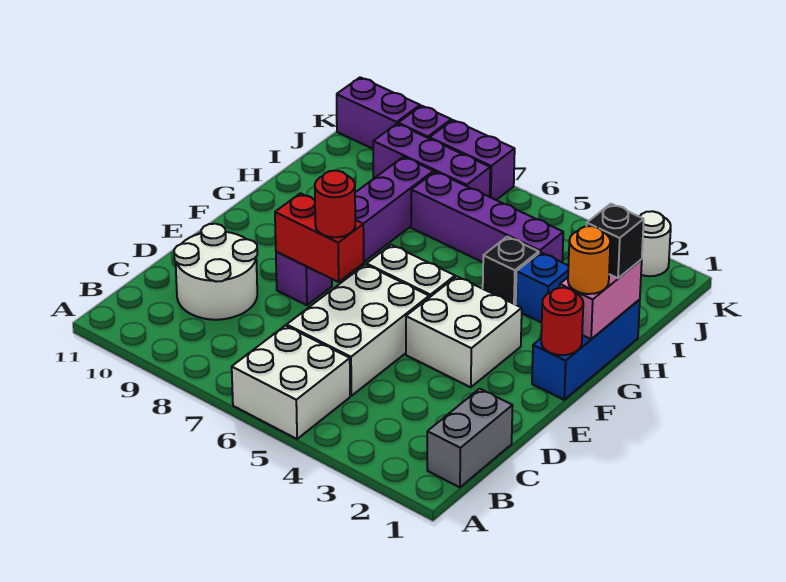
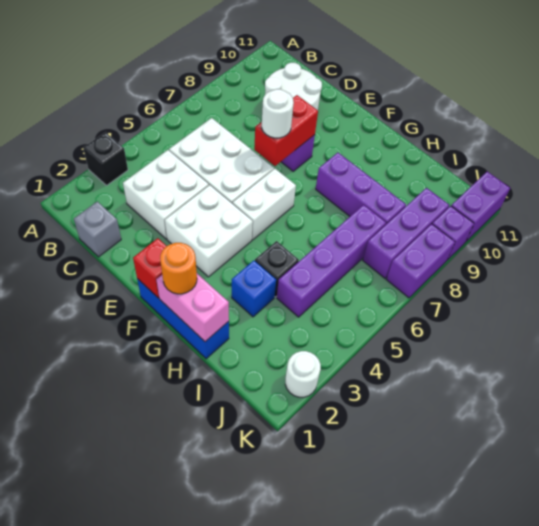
white brick A5:B6 level 1 -> white brick C3:D4 level 1
grey brick B1:C1 level 1 -> grey brick C1 level 1
red round brick E7 level 3 -> white round brick E7 level 3
red round brick F1 level 2 -> red brick F1 level 2
black brick H1 level 3 -> black brick A3 level 1

